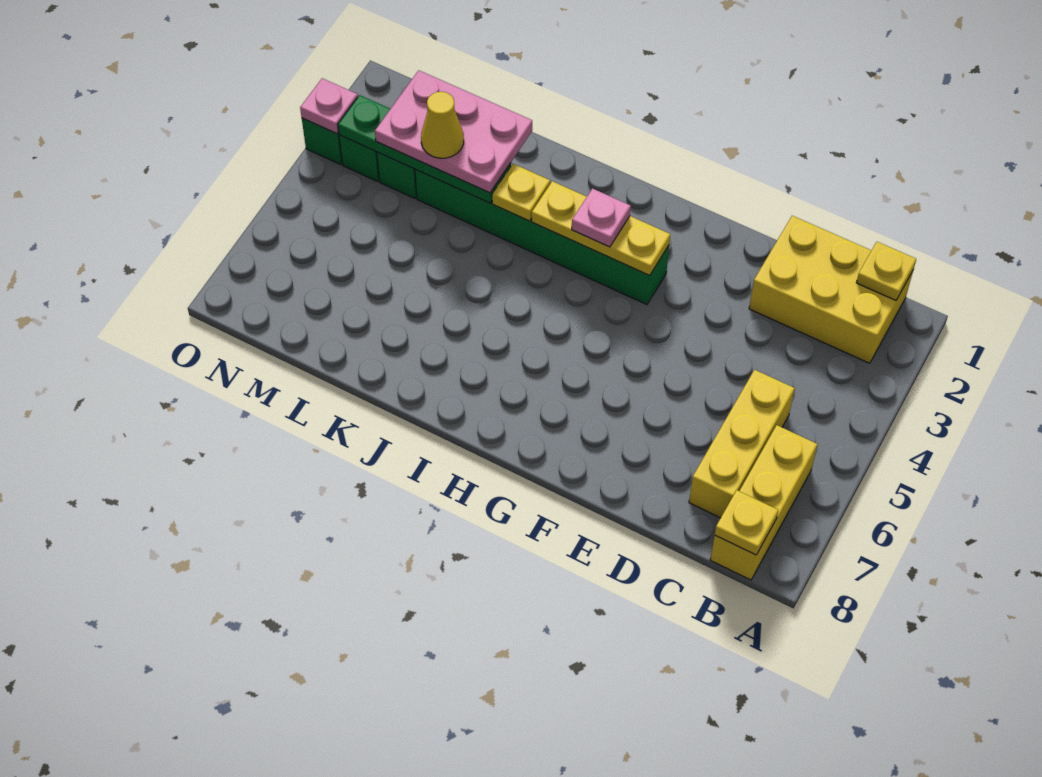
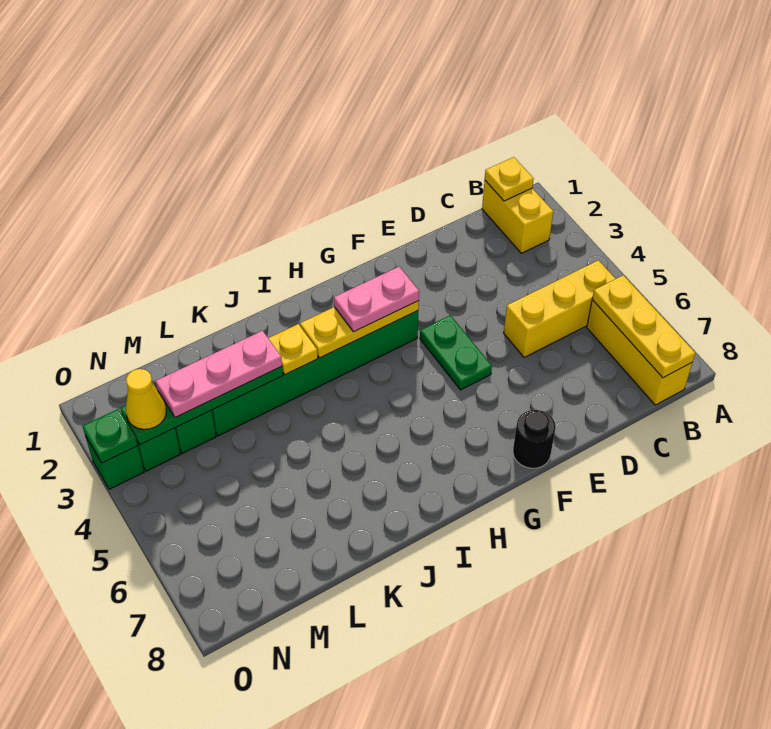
yellow brick B1:D2 level 1 -> yellow brick B1:B2 level 1
yellow plate B8 level 2 -> yellow plate B6:B8 level 2
yellow brick C5:C7 level 1 -> yellow brick B5:D5 level 1
none -> green plate F4:F5 level 1
none -> black round brick F8 level 1
pink plate H3 level 3 -> pink plate G3:H3 level 3
pink plate K2:M3 level 3 -> pink plate K3:M3 level 3
yellow cone L3 level 4 -> yellow cone N3 level 3
pink plate O3 level 2 -> green plate O3 level 2

